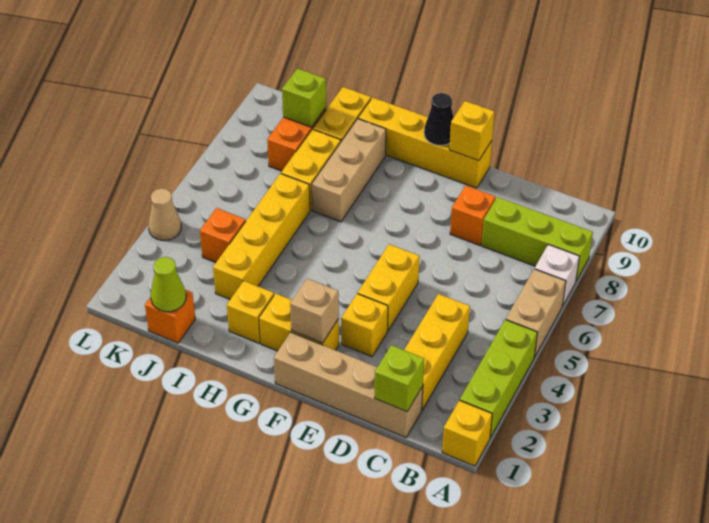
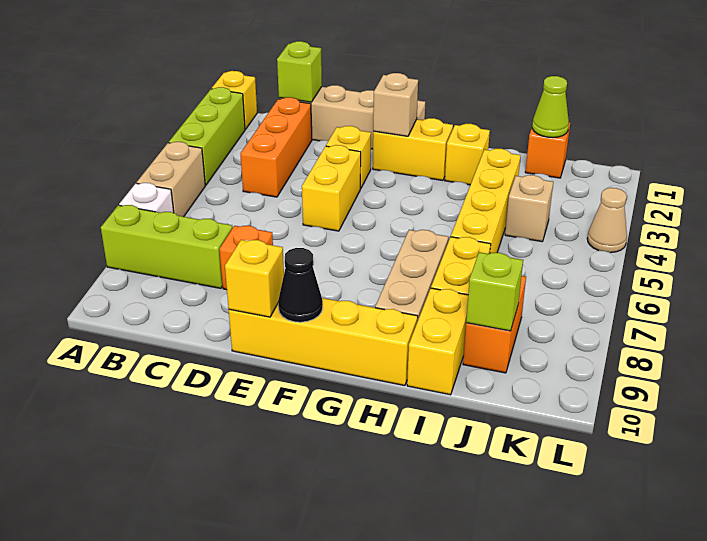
yellow brick C2:C4 level 1 -> orange brick C2:C4 level 1
orange brick J4 level 1 -> tan brick J4 level 1

